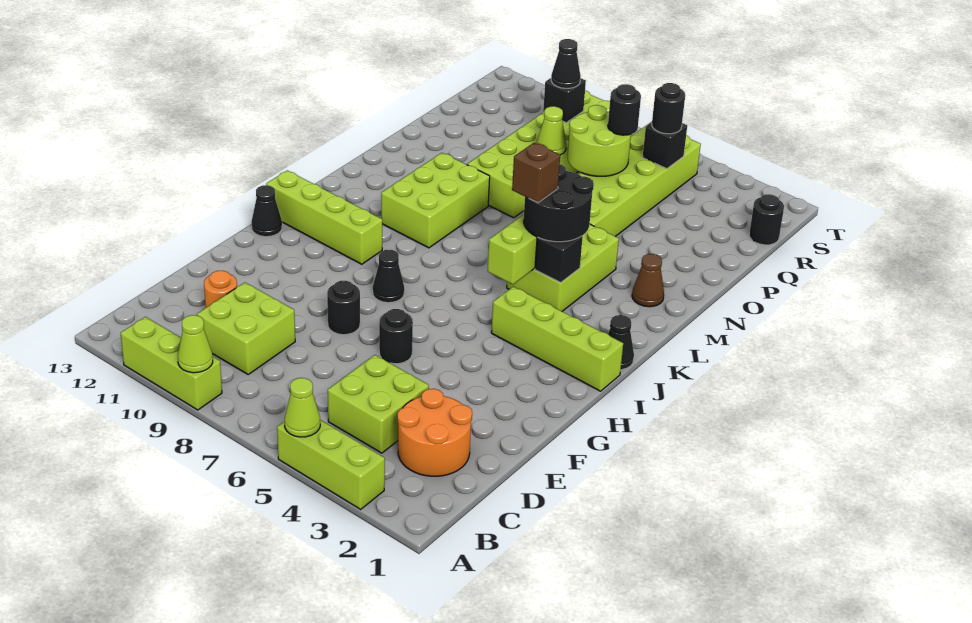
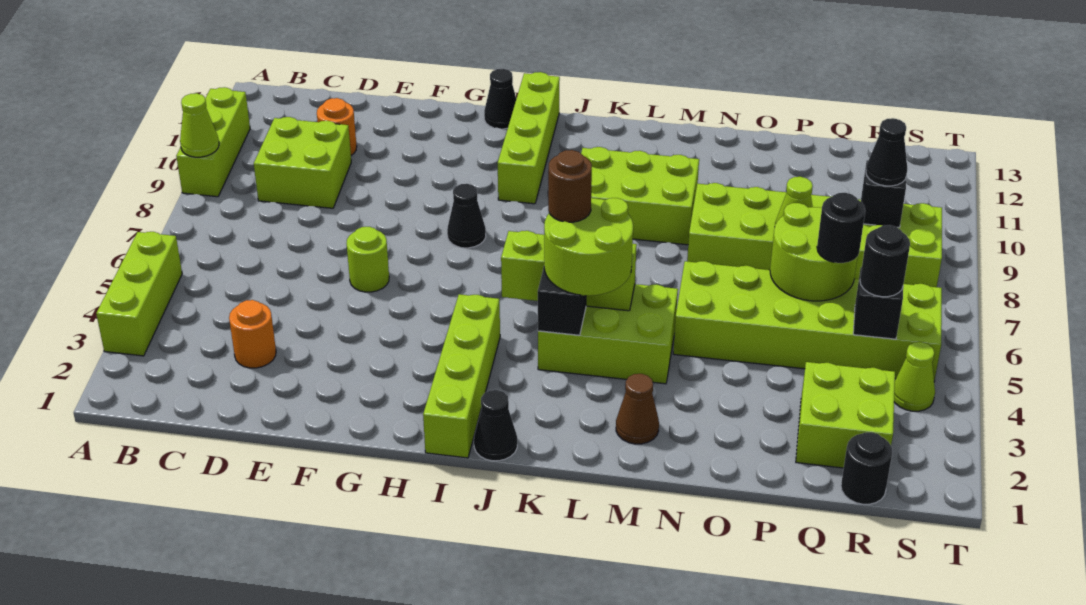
lime cone A5 level 2 -> lime cone S4 level 1
orange round brick C2:D3 level 1 -> orange round brick D3 level 1
lime brick C4:D5 level 1 -> lime brick Q2:R3 level 1
black round brick F6 level 1 -> lime round brick F6 level 1
black round brick F8 level 1 -> none
black round brick K4:L5 level 3 -> lime round brick K4:L5 level 3
brown brick K5 level 4 -> brown round brick K5 level 4

